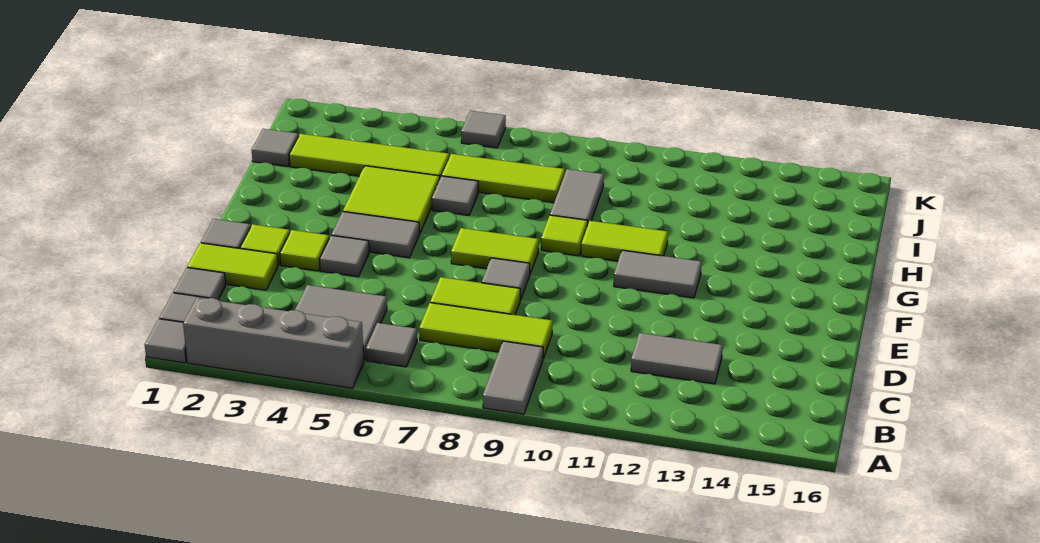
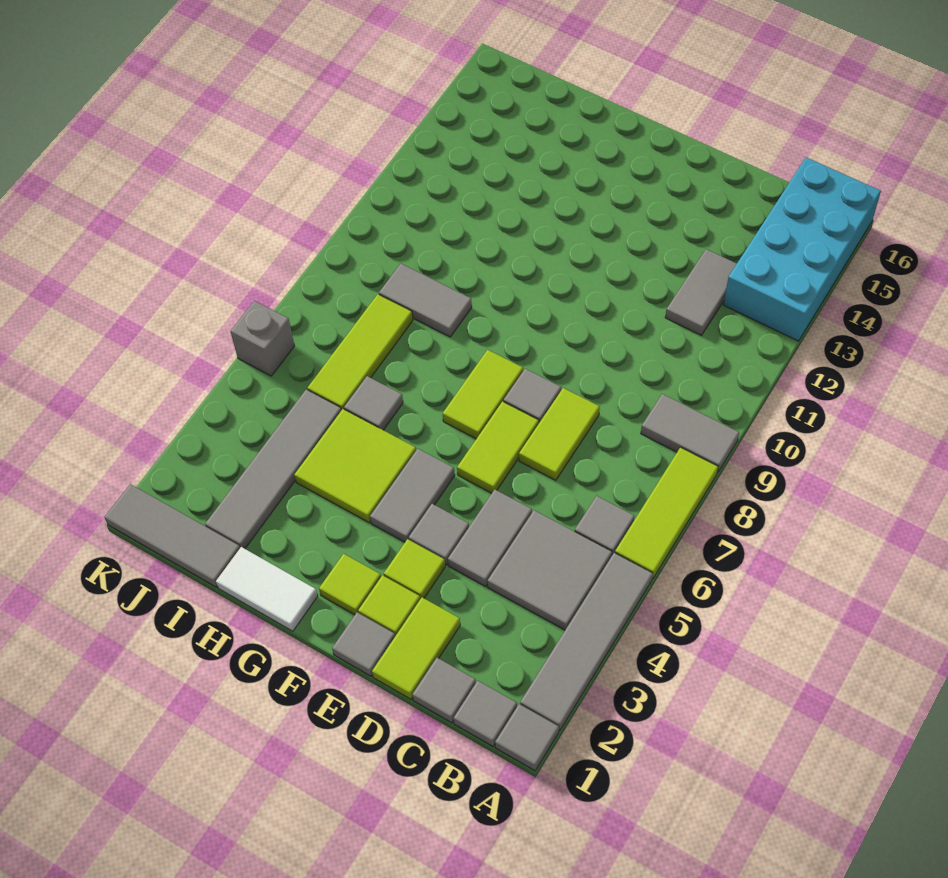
grey brick A2:A5 level 1 -> grey tile A2:A5 level 1
none -> cyan brick A13:B16 level 1
lime tile C7:C9 level 1 -> lime tile A6:A8 level 1
grey tile F11:F12 level 1 -> grey tile D4:D5 level 1
none -> white tile G1:H1 level 1
lime tile G9 level 1 -> lime tile F2 level 1
lime tile G10:G11 level 1 -> lime tile E6:E7 level 1
grey tile I1 level 1 -> grey tile I1:K1 level 1
lime tile I2:I5 level 1 -> grey tile I2:I5 level 1
grey tile K6 level 1 -> grey brick K6 level 1

